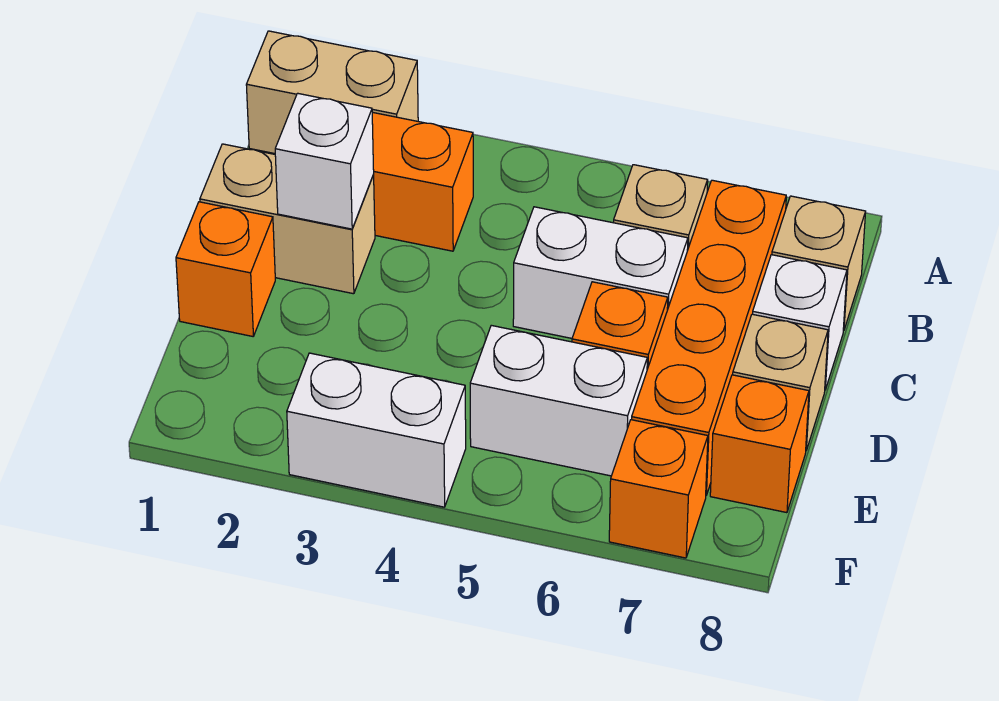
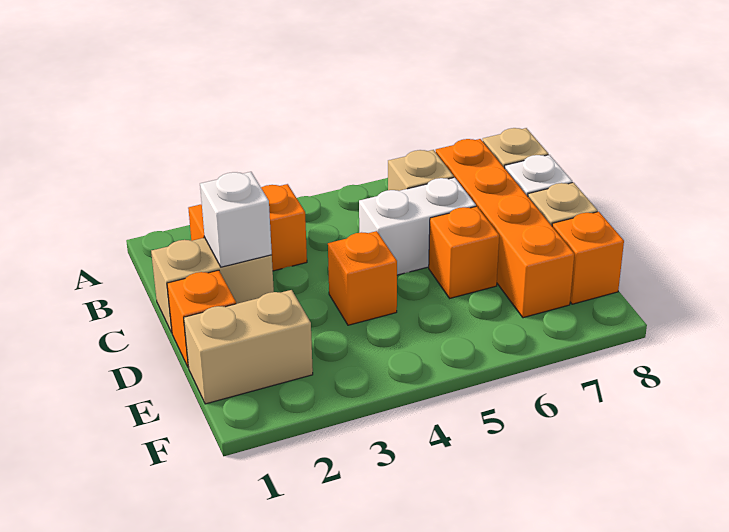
tan brick A1:A2 level 1 -> tan brick E1:E2 level 1
white brick E5:E6 level 1 -> none
white brick F3:F4 level 1 -> none
orange brick F7 level 1 -> orange brick D4 level 1

